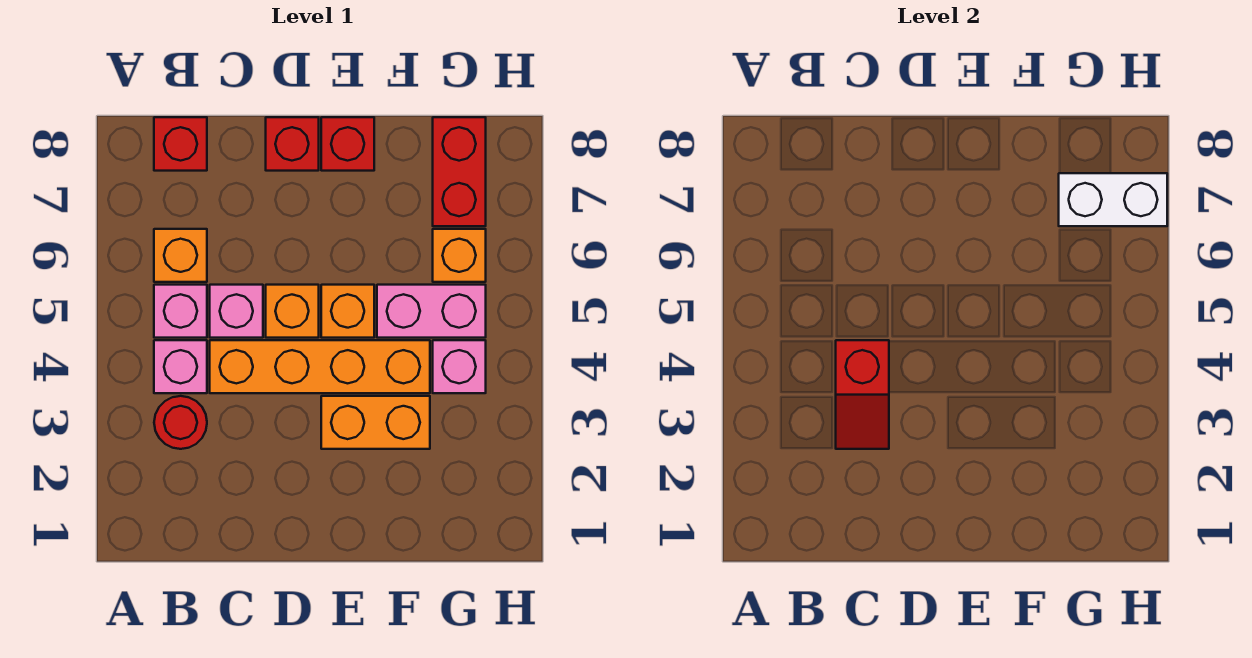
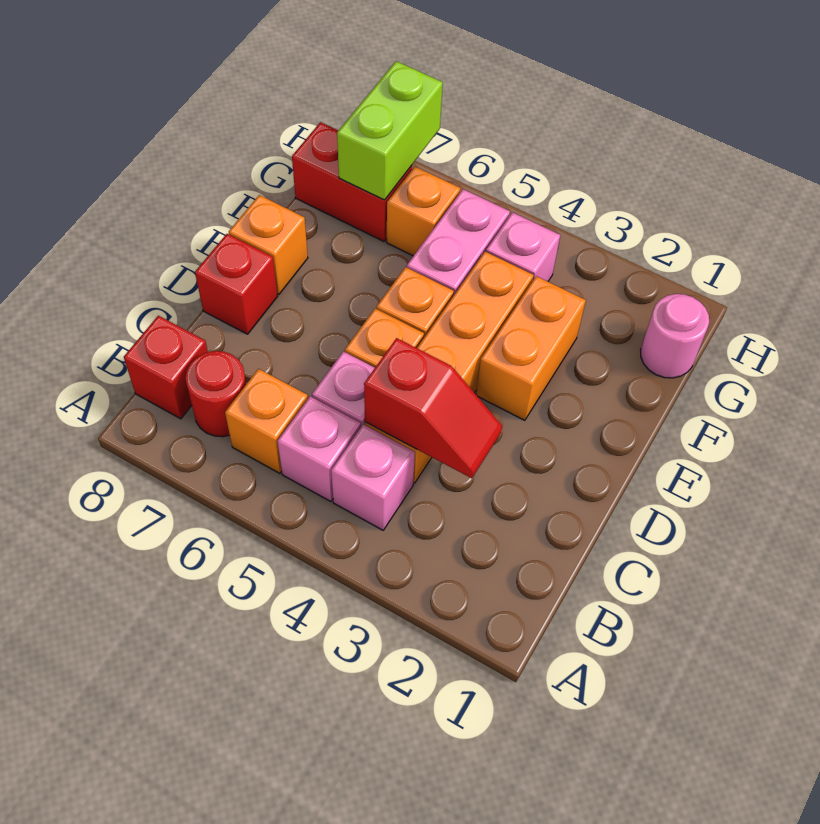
red round brick B3 level 1 -> red round brick B7 level 1
red brick E8 level 1 -> orange brick E8 level 1
none -> pink round brick G1 level 1
white brick G7:H7 level 2 -> lime brick G7:H7 level 2

